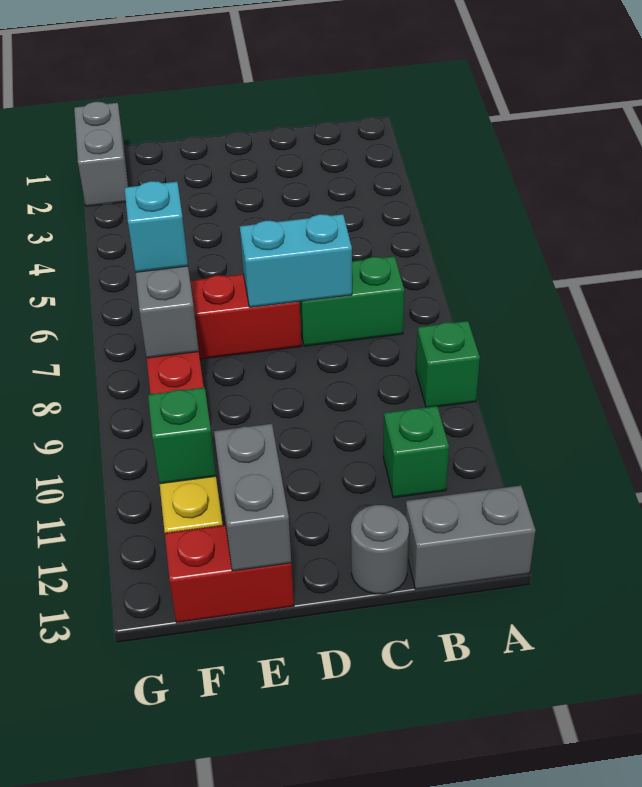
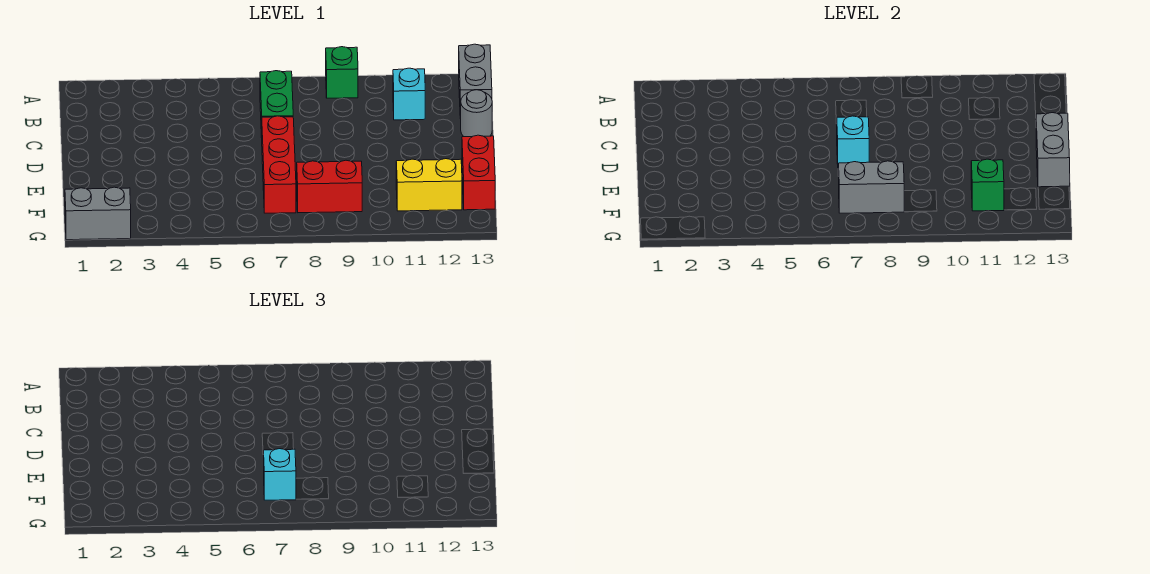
green brick B11 level 1 -> cyan brick B11 level 1
cyan brick C7:D7 level 2 -> cyan brick D7 level 2
grey brick E12:E13 level 2 -> grey brick D13:E13 level 2

